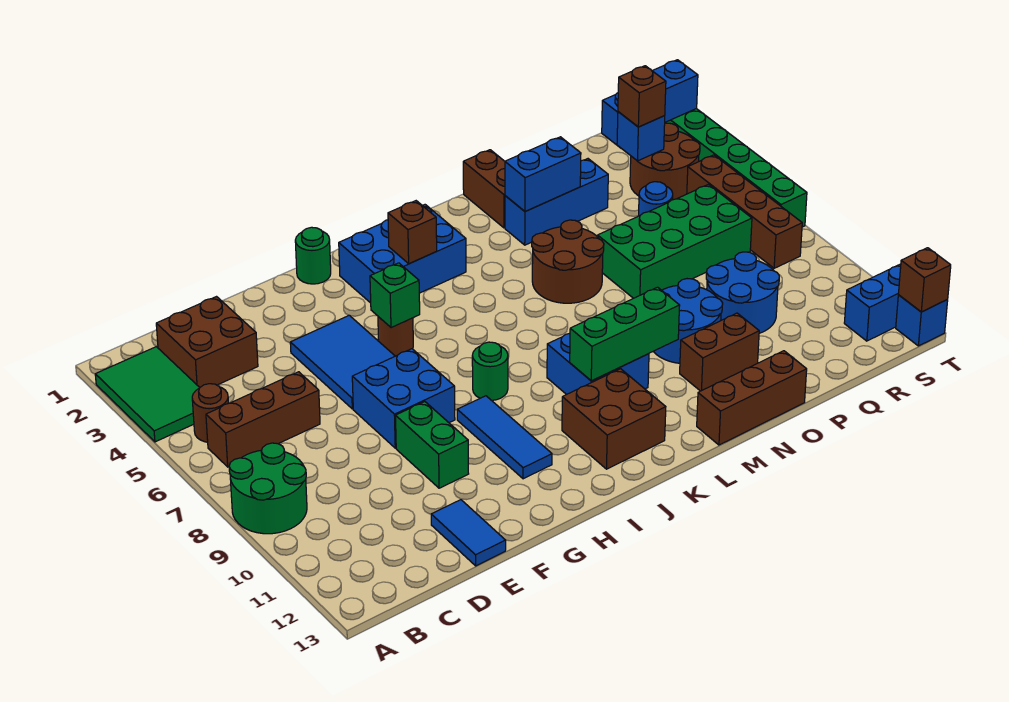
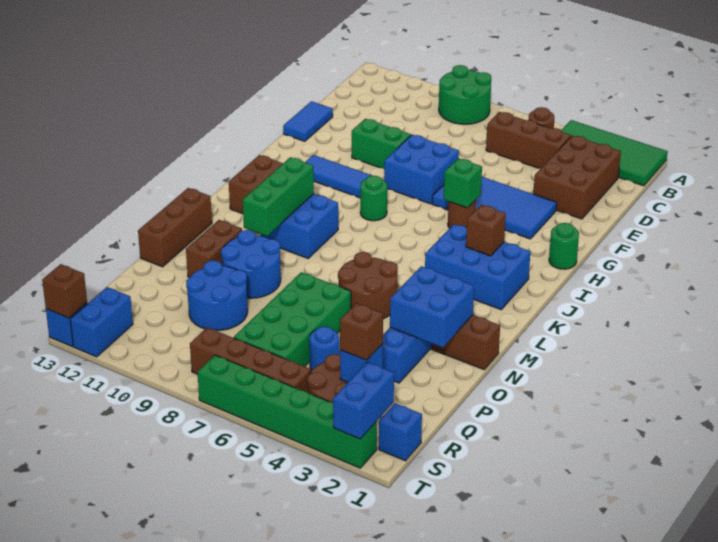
green tile A2:B4 level 1 -> green tile A1:B4 level 1
brown brick B6:D6 level 1 -> brown brick C4:C6 level 1
brown brick C2:D3 level 1 -> brown brick C2:E3 level 1
blue tile E12:E13 level 1 -> blue tile E13:F13 level 1
blue tile F4:G6 level 1 -> blue tile F3:G6 level 1
blue brick I2:K3 level 1 -> blue brick J2:K4 level 1
blue brick N3:O3 level 2 -> blue brick N2:O3 level 2

